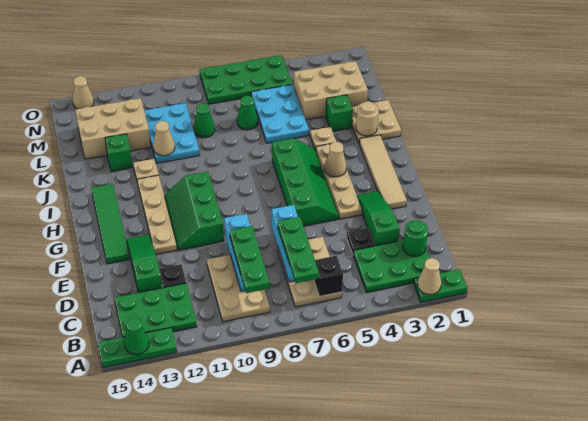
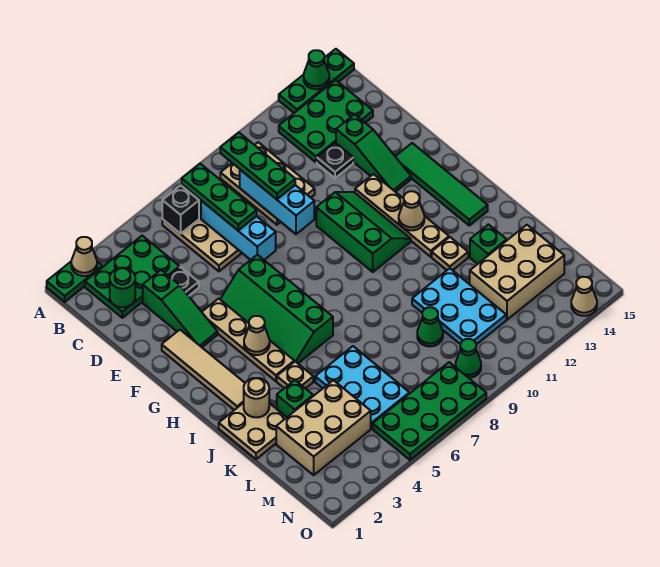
tan cone K11 level 2 -> tan cone H12 level 2
green cone L7 level 1 -> green cone N9 level 1

